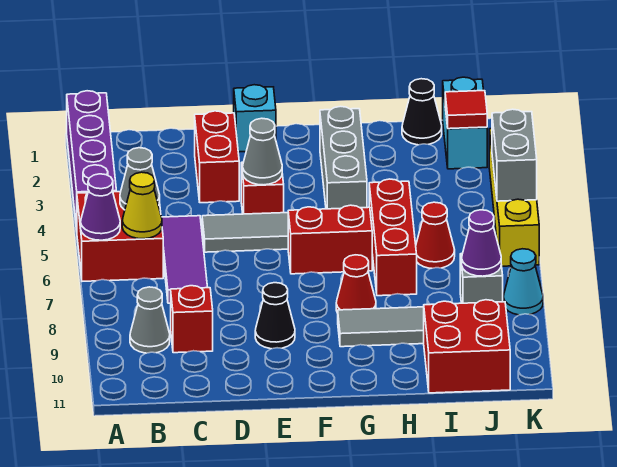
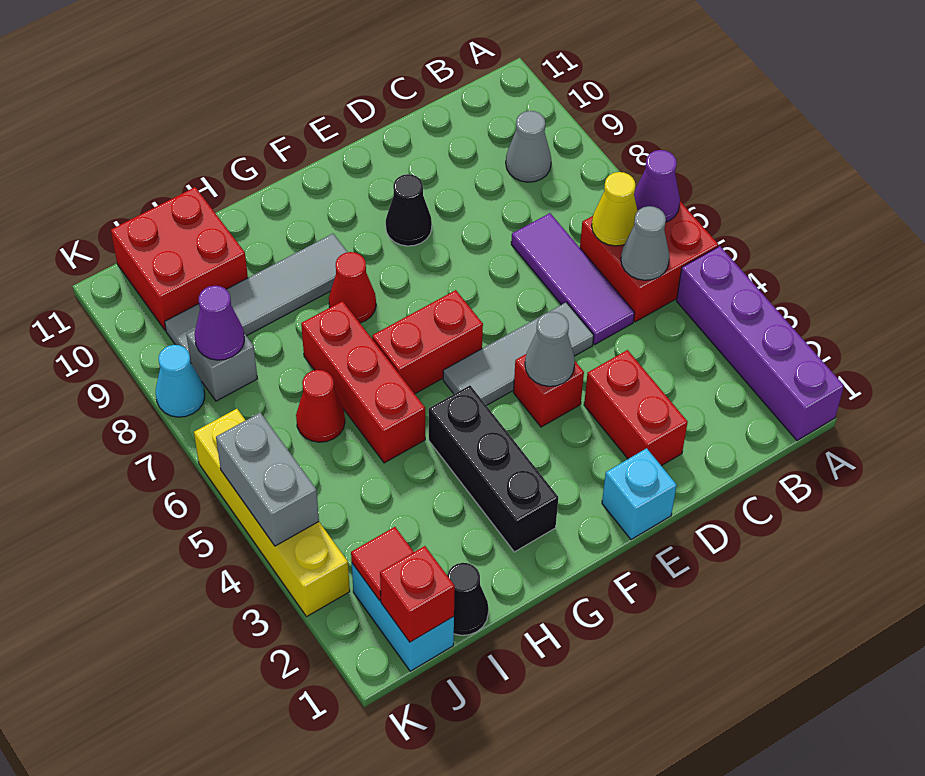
red brick C9 level 1 -> red brick J1 level 2
grey brick G2:G4 level 1 -> black brick G2:G4 level 1

